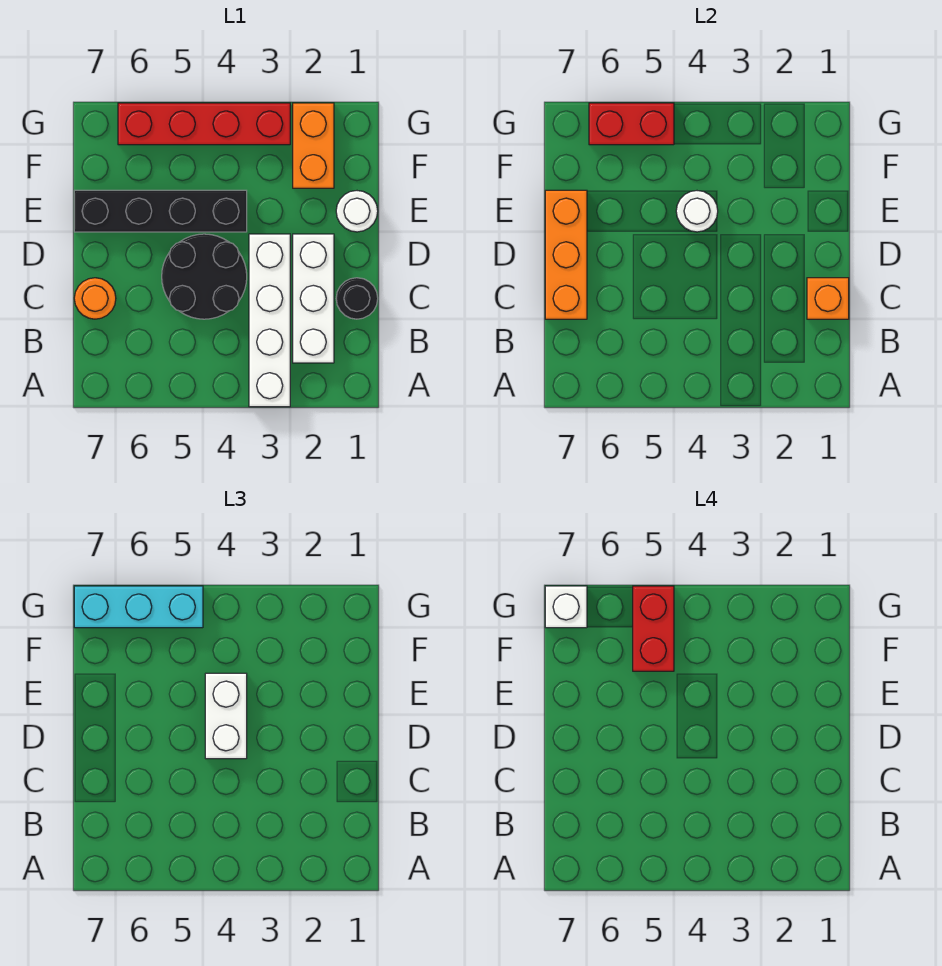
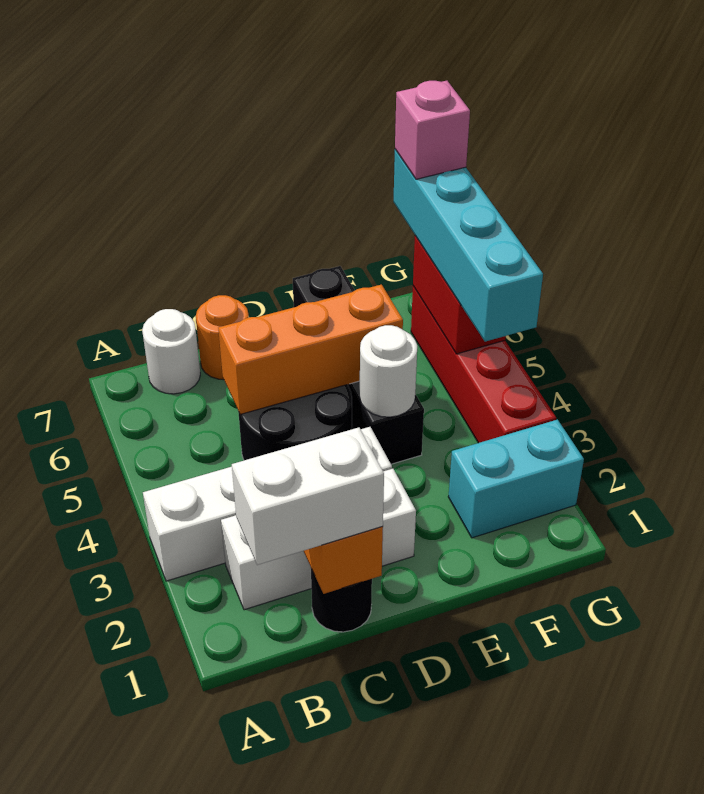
orange brick C7:E7 level 2 -> orange brick C5:E5 level 2
white brick D4:E4 level 3 -> white brick B1:C1 level 3
white round brick E1 level 1 -> white round brick B7 level 1
orange brick F2:G2 level 1 -> cyan brick F2:G2 level 1
red brick F5:G5 level 4 -> none
cyan brick G5:G7 level 3 -> cyan brick G4:G7 level 3
white brick G7 level 4 -> pink brick G7 level 4

